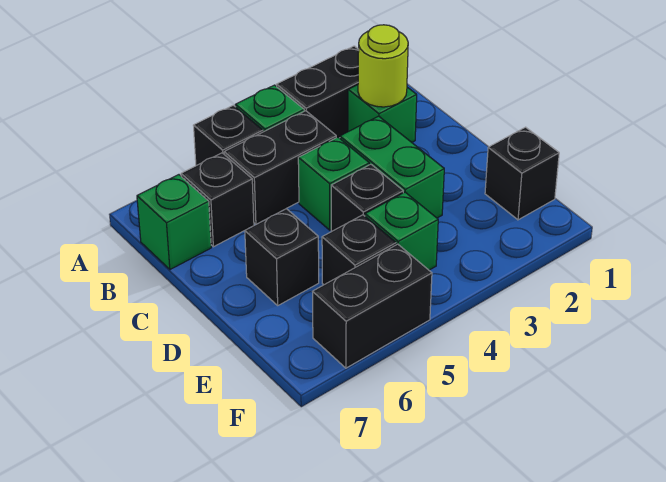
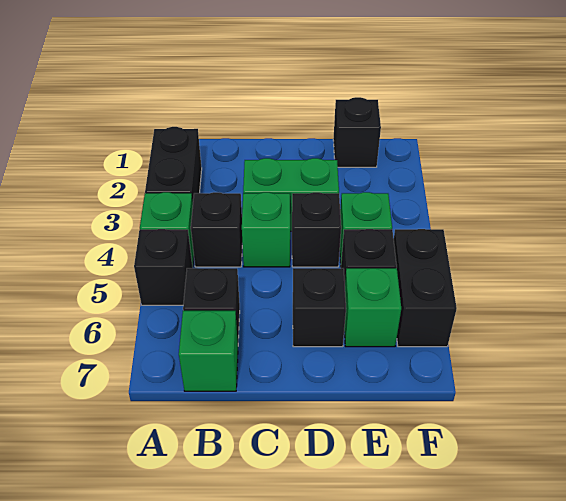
green brick B2 level 1 -> green brick E6 level 1
lime round brick B2 level 2 -> none
black brick B4:B5 level 1 -> black brick B4 level 1

